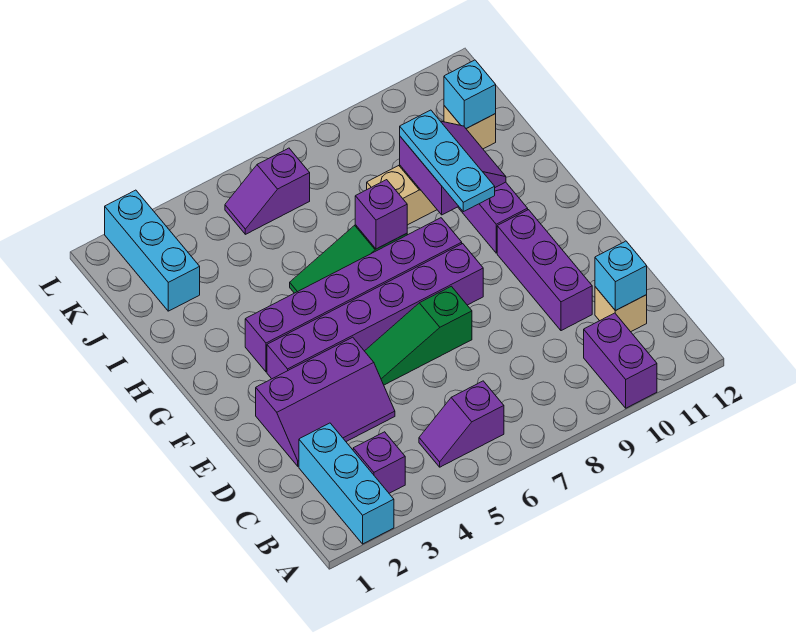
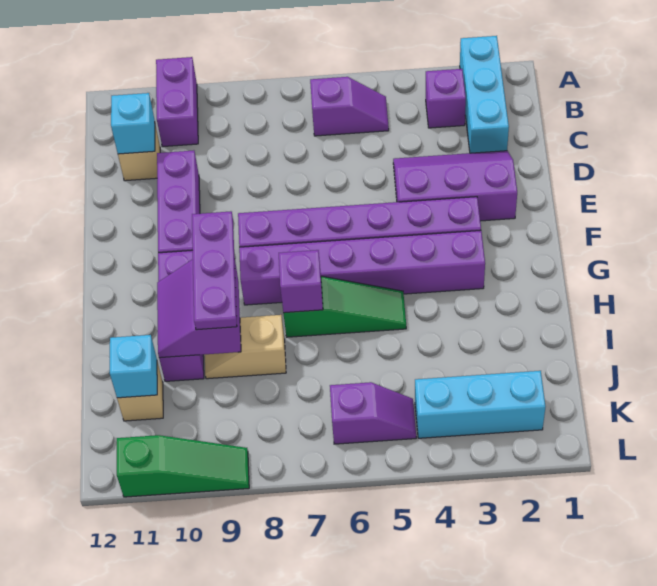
green slope E5:E7 level 1 top 7 -> green slope L9:L11 level 1 top 11
cyan plate G9:I9 level 3 -> purple plate G9:I9 level 3
cyan brick J2:L2 level 1 -> cyan brick K2:K4 level 1

